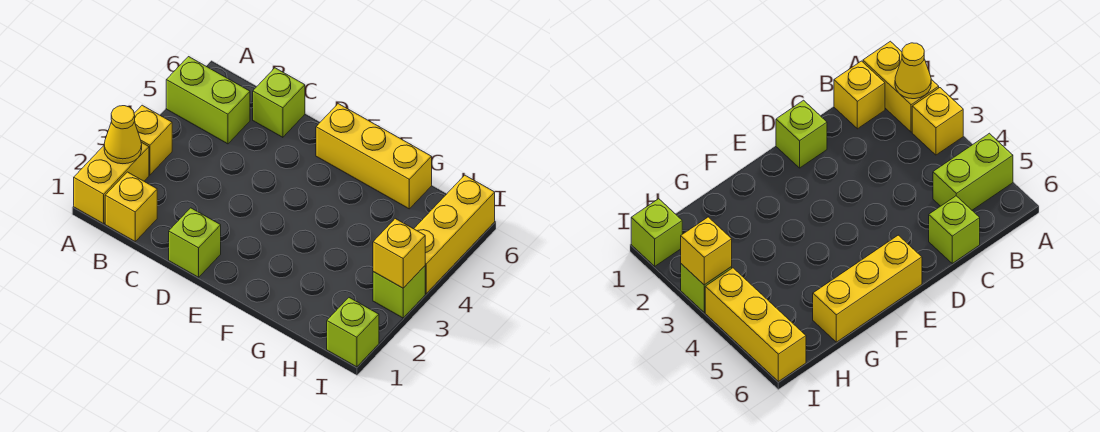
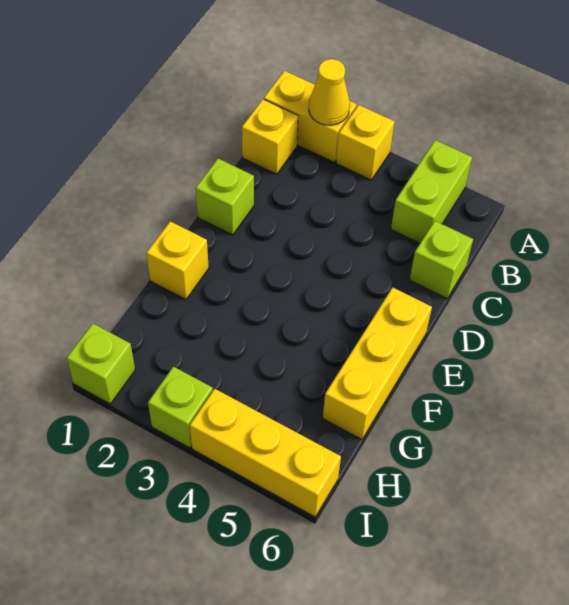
yellow brick I3 level 2 -> yellow brick F1 level 1

